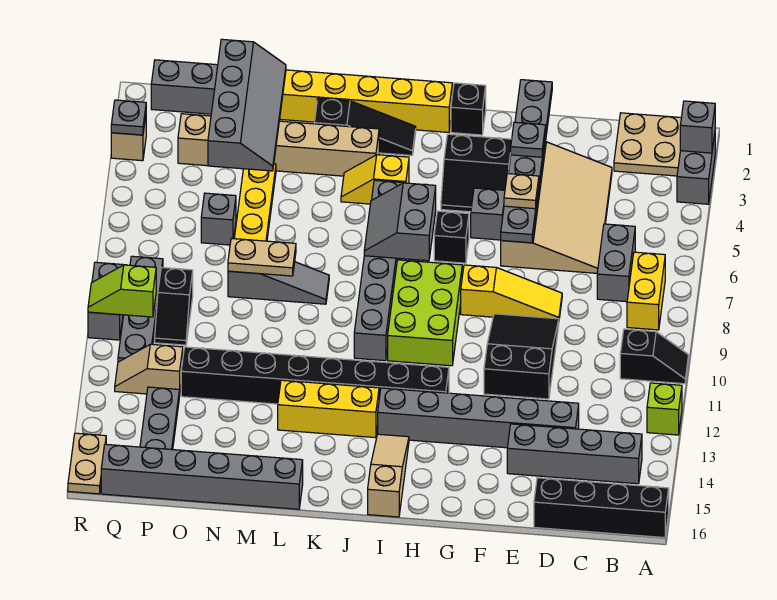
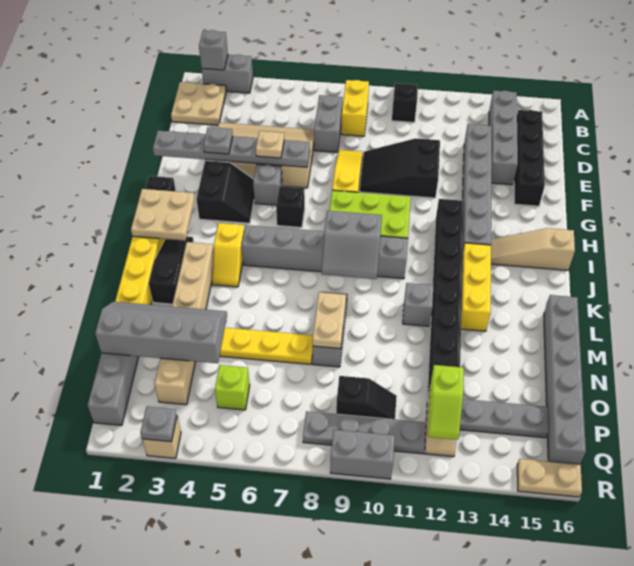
lime brick A12 level 1 -> lime brick P5 level 1
black brick A16:D16 level 1 -> black brick C15:F15 level 1
yellow brick B7:B8 level 1 -> yellow brick B8:C8 level 1
grey brick C6:C7 level 1 -> grey brick C7:D7 level 1
none -> tan plate I1:J2 level 2
grey slope I6:J7 level 2 top I -> grey slope J8:K9 level 2 top J
grey brick O6 level 1 -> grey brick L11 level 1
lime slope Q10:R10 level 2 top Q -> lime slope P12:Q12 level 2 top P

